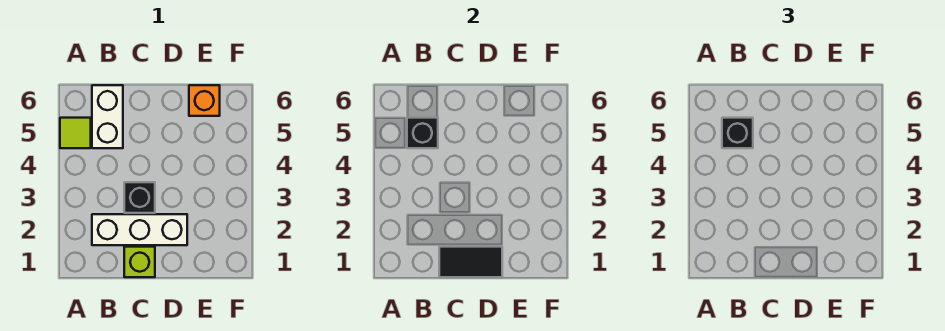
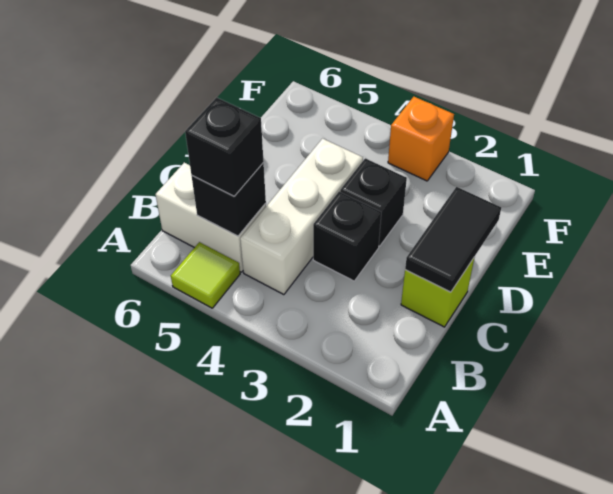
white brick B2:D2 level 1 -> white brick B4:D4 level 1
none -> black brick D3 level 1
orange brick E6 level 1 -> orange brick F3 level 1

